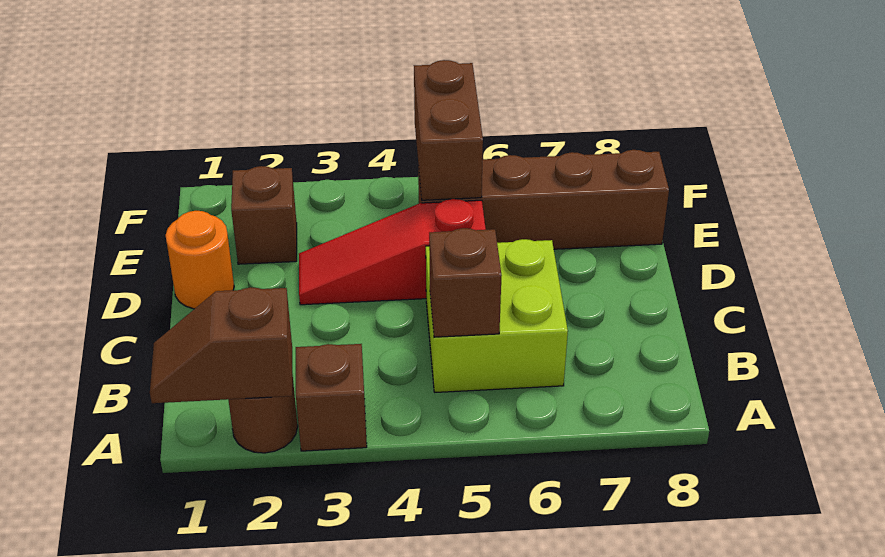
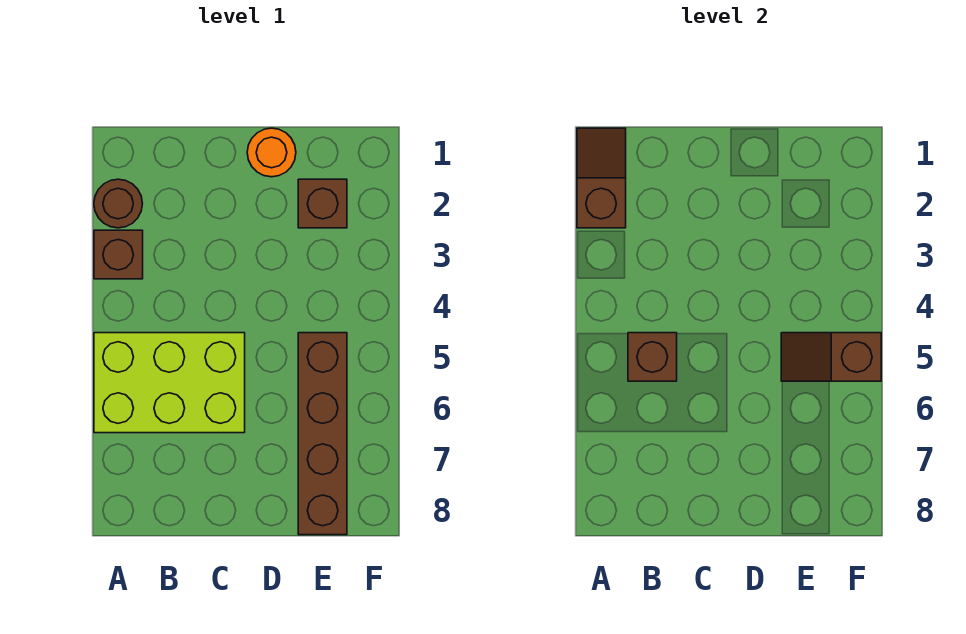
lime brick B5:C6 level 1 -> lime brick A5:C6 level 1
red slope D3:D5 level 1 top 5 -> none
brown brick E5:F5 level 2 -> brown slope E5:F5 level 2 top F

